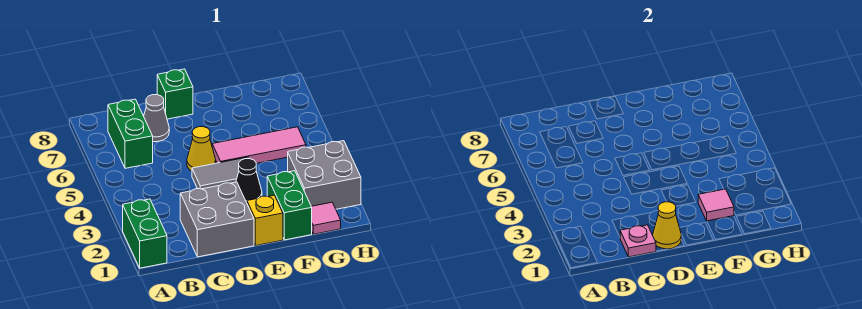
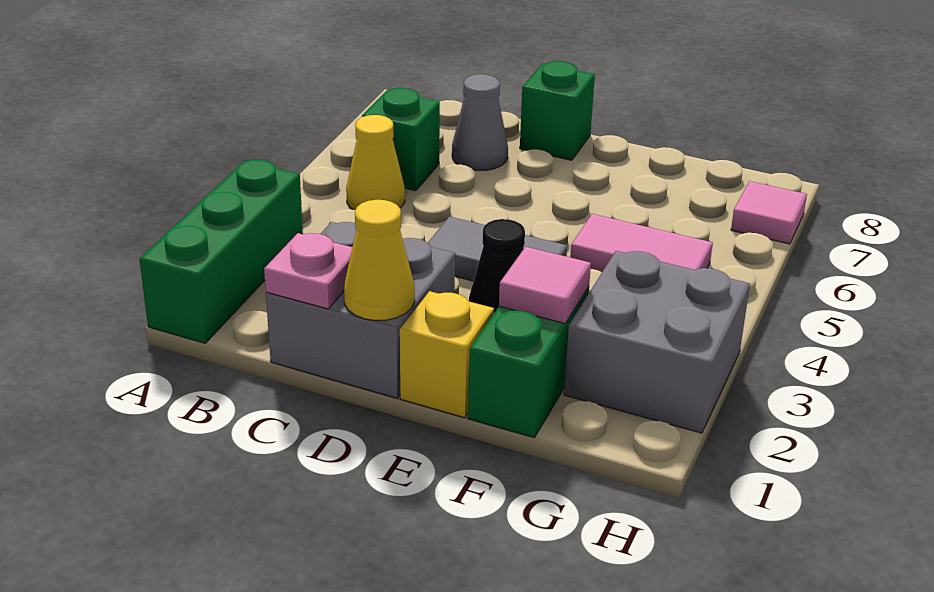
green brick A1:A2 level 1 -> green brick A1:A3 level 1
green brick B6:B7 level 1 -> green brick B6 level 1
yellow cone D5 level 1 -> yellow cone B5 level 1
pink tile E5:G5 level 1 -> pink tile F5:G5 level 1
pink tile G1 level 1 -> pink tile H7 level 1

